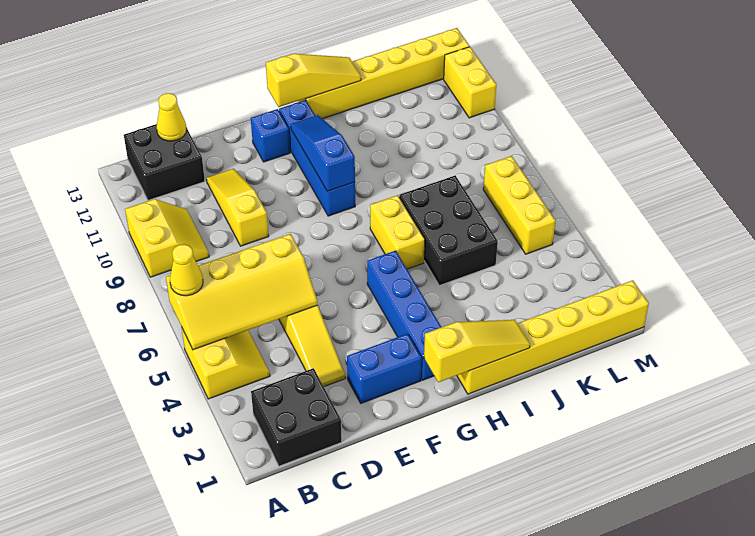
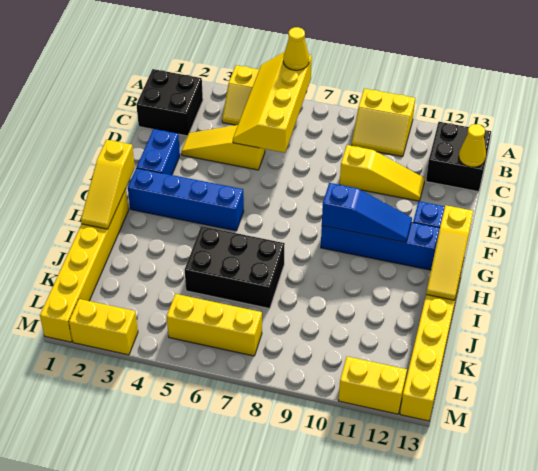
yellow brick H6:H7 level 1 -> yellow brick M2:M3 level 1

